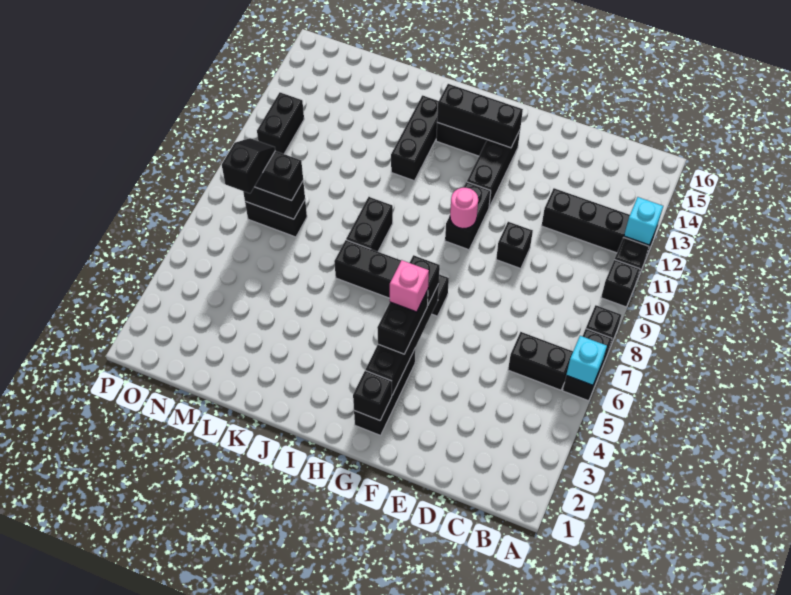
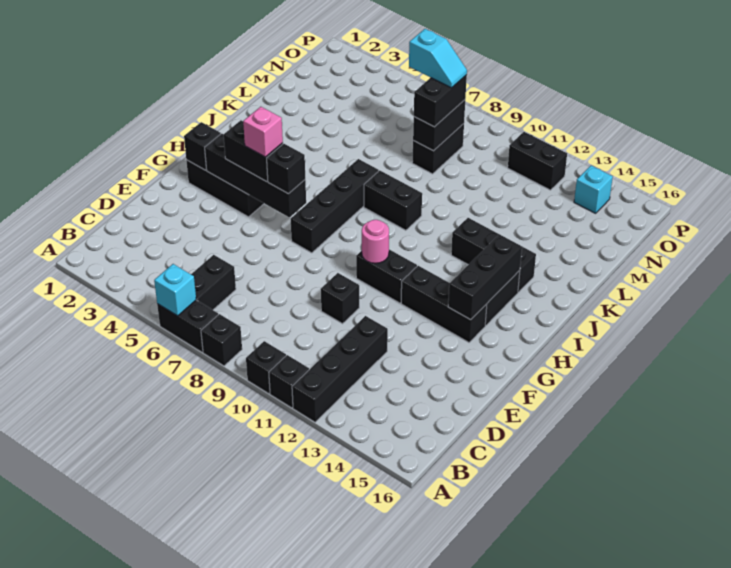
cyan brick A12 level 2 -> cyan brick O14 level 1
black slope N7:N8 level 4 top 7 -> cyan slope N7:N8 level 4 top 7

